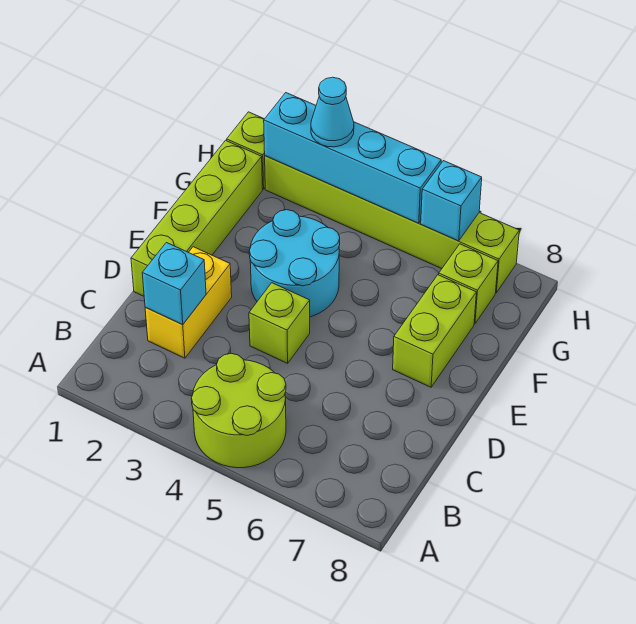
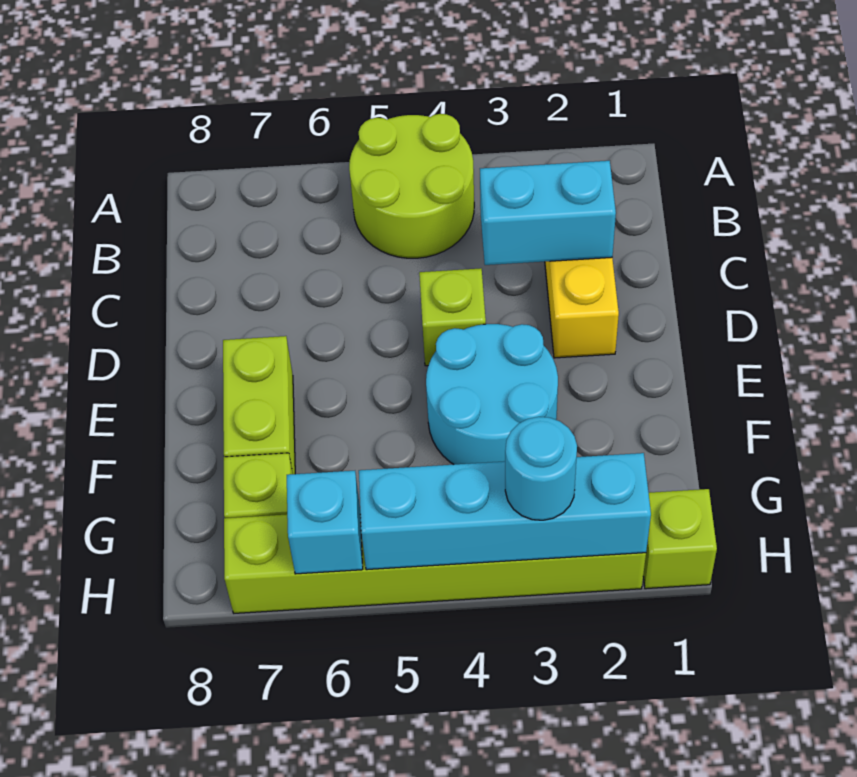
cyan brick C2 level 2 -> cyan brick C2:C3 level 2
lime brick D1:G1 level 1 -> none
cyan cone H3 level 3 -> cyan round brick H3 level 3

